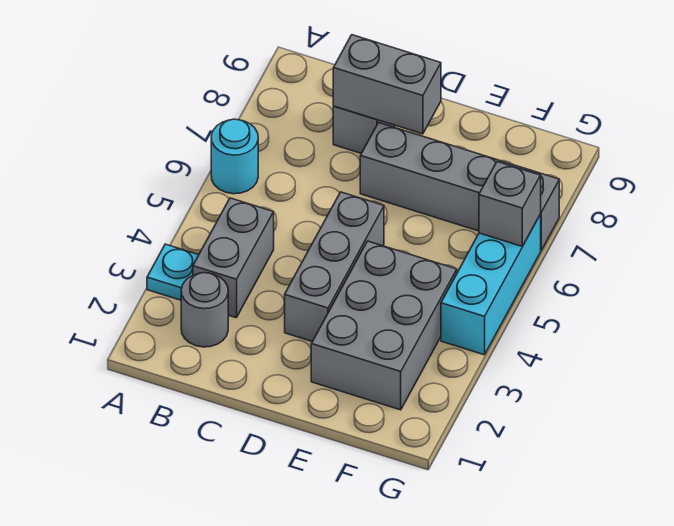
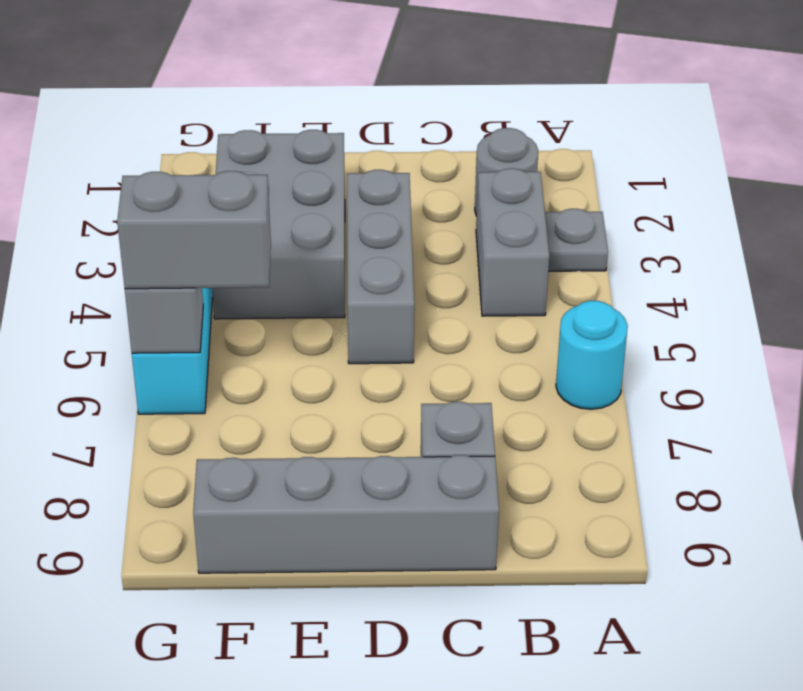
cyan plate A3 level 1 -> grey plate A3 level 1
grey brick C8:D8 level 2 -> grey brick F6:G6 level 3
grey brick D7:G7 level 1 -> grey brick C9:F9 level 1

